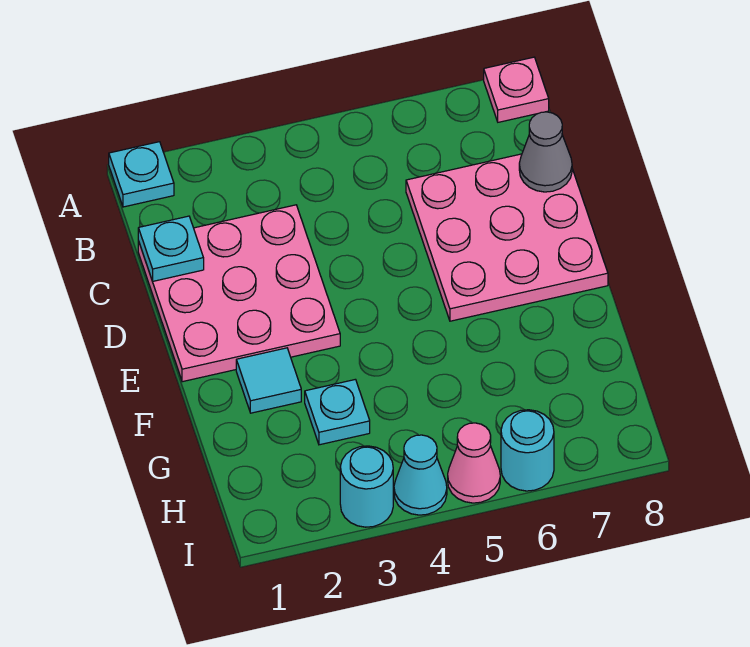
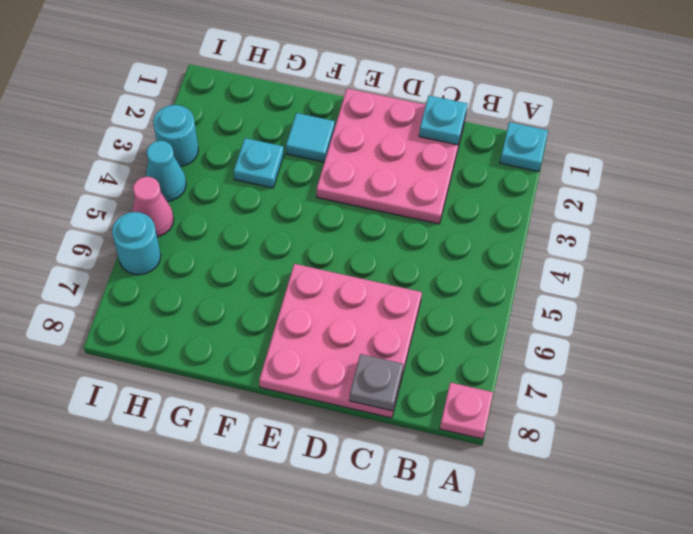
grey cone C8 level 2 -> grey plate C8 level 2

